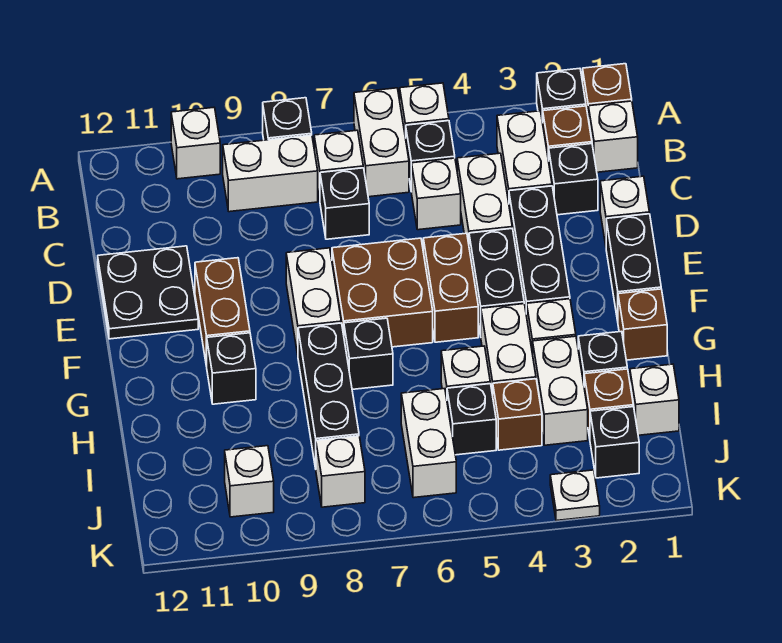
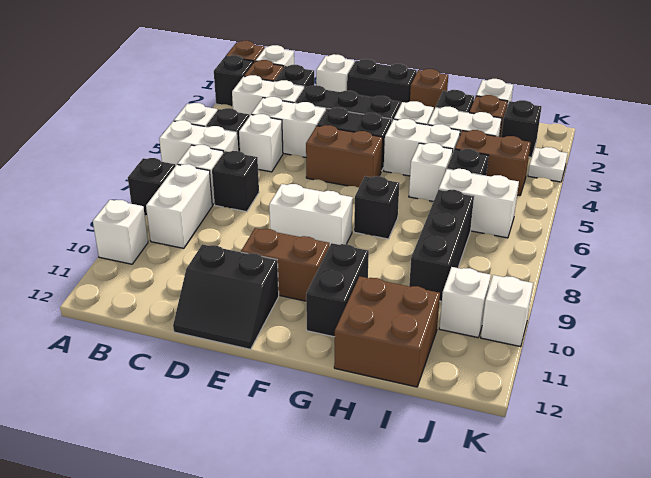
black plate D11:E12 level 1 -> black slope D11:E12 level 1 top 11
brown brick E6:F7 level 1 -> brown brick H11:I12 level 1
black brick G8:I8 level 1 -> black brick I7:I9 level 1
black brick G10 level 1 -> black brick G10:G11 level 1
brown brick I4 level 1 -> brown brick I4:J4 level 1
white brick J8 level 1 -> white brick K10 level 1

